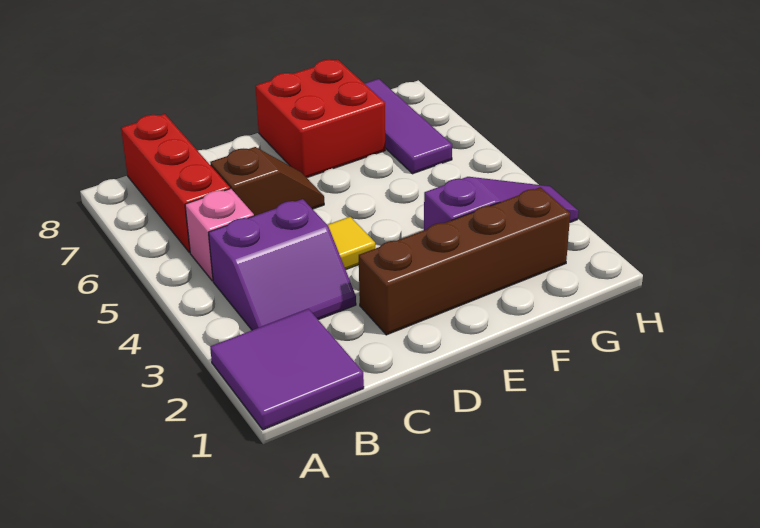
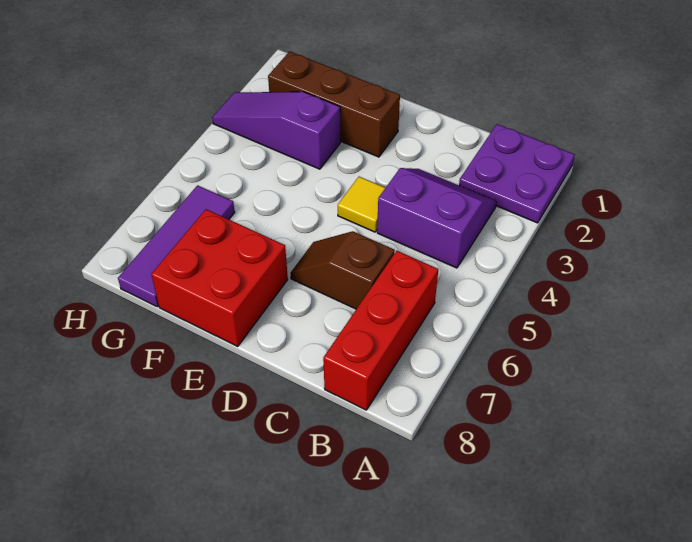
purple tile A1:B2 level 1 -> purple plate A1:B2 level 1
pink brick B5 level 1 -> none
brown brick D2:G2 level 1 -> brown brick E2:G2 level 1

